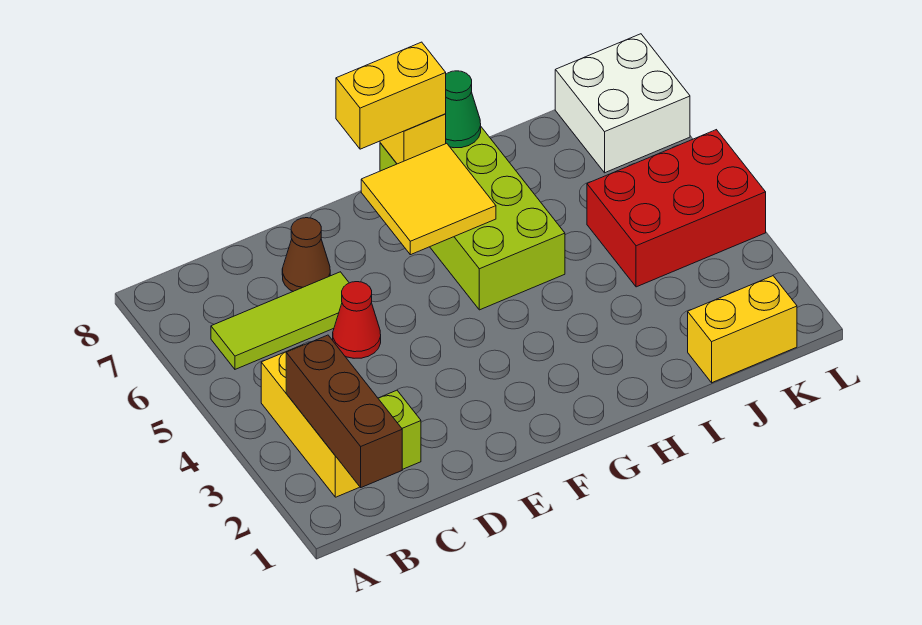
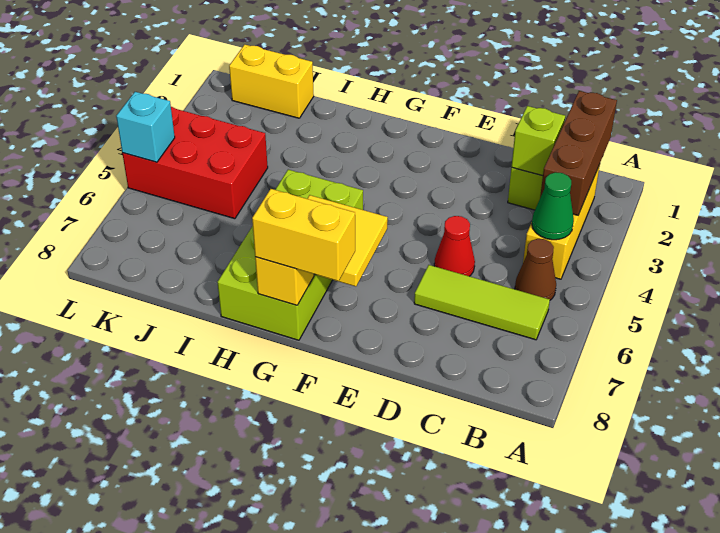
none -> lime brick C2 level 2
brown cone D7 level 1 -> brown cone B5 level 1
green cone H8 level 2 -> green cone B4 level 2
white brick K7:L8 level 1 -> none
none -> cyan brick L5 level 2

